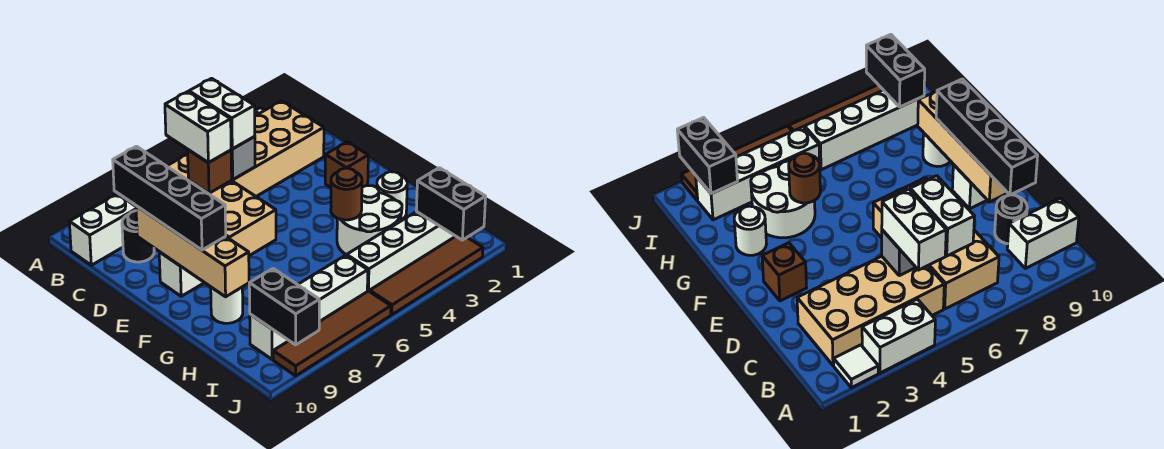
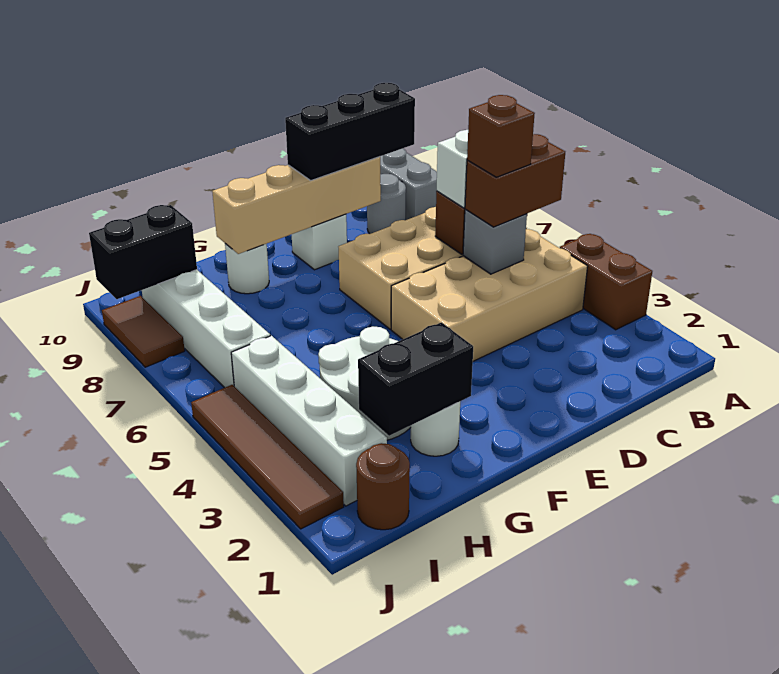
white tile A2 level 1 -> none
white brick A3:A4 level 1 -> brown brick A3:A4 level 1
tan brick B2:C5 level 1 -> tan brick B4:E5 level 1
white brick B5:C5 level 3 -> brown brick B5:C5 level 3
white brick B9:B10 level 1 -> grey brick B9:B10 level 1
black round brick C9 level 1 -> grey round brick C9 level 1
black brick C9:F9 level 3 -> black brick C9:E9 level 3
brown brick E2 level 1 -> brown brick C5 level 4
brown round brick G4 level 2 -> brown round brick I1 level 1
black brick I2:J2 level 2 -> black brick G2:H2 level 2
brown tile J6:J9 level 1 -> brown tile J8:J9 level 1

